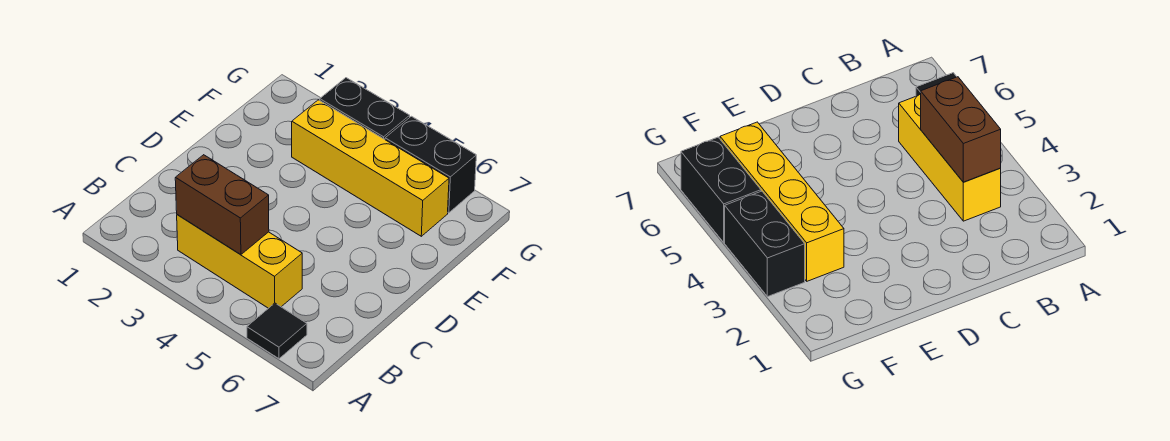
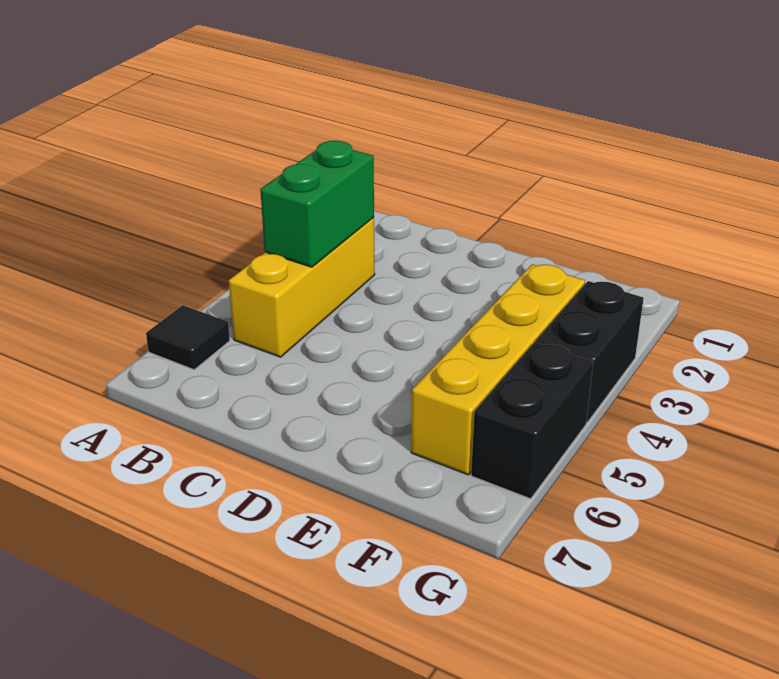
brown brick B3:B4 level 2 -> green brick B3:B4 level 2

